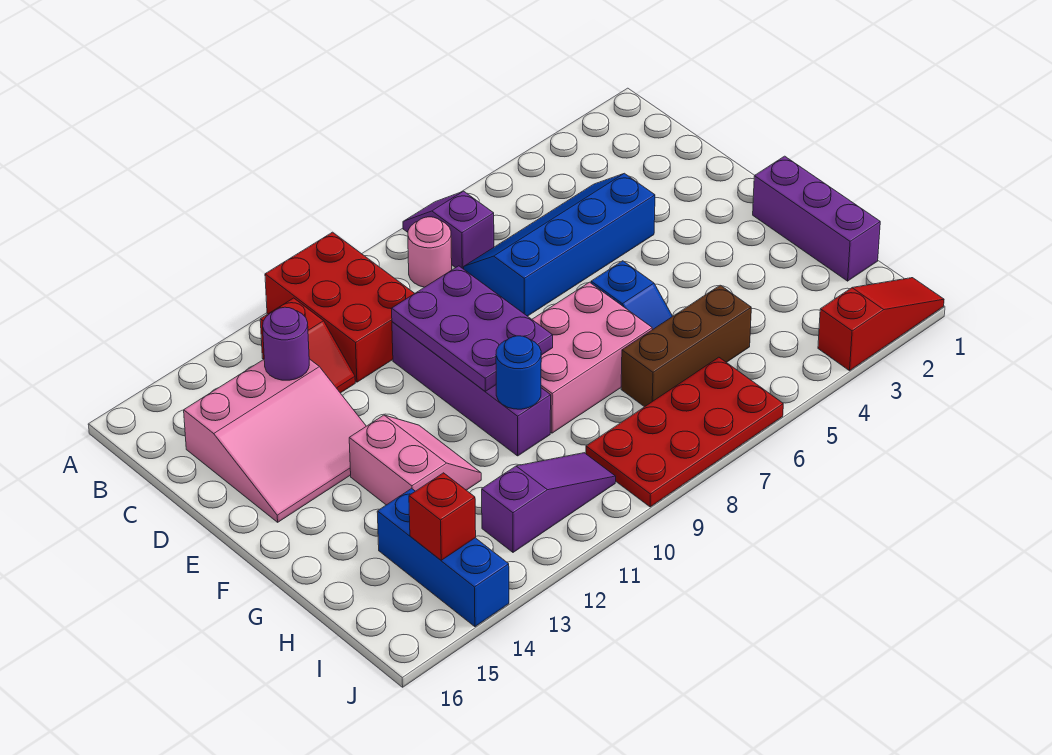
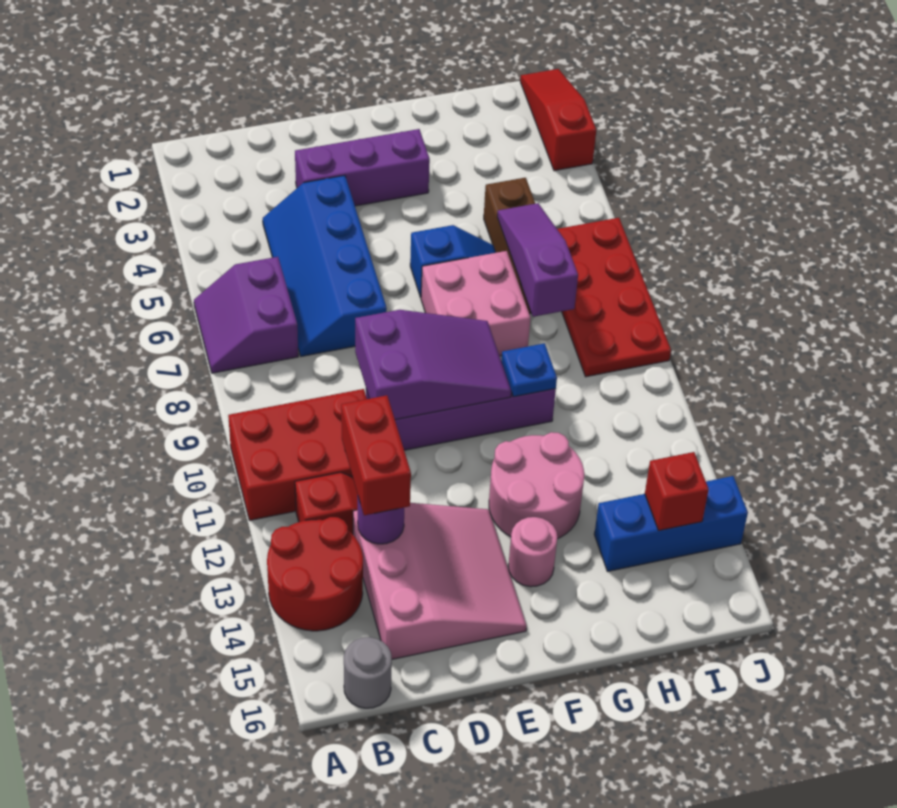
purple slope A7:B7 level 1 top B -> purple slope A6:B7 level 1 top B
none -> red round brick A13:B14 level 1
pink round brick B8 level 1 -> pink round brick F14 level 1
none -> grey round brick B16 level 1
none -> red brick C12:C13 level 3
purple plate D9:F10 level 2 -> purple slope D9:F10 level 2 top D
purple brick F1:H1 level 1 -> purple brick D3:F3 level 1
pink brick F7:G9 level 1 -> pink brick F7:G8 level 1
pink slope F12:G13 level 1 top 13 -> pink round brick F12:G13 level 1
blue round brick G10 level 2 -> blue plate G10 level 2
purple slope I10:I12 level 1 top 12 -> purple slope H6:H8 level 2 top 8

